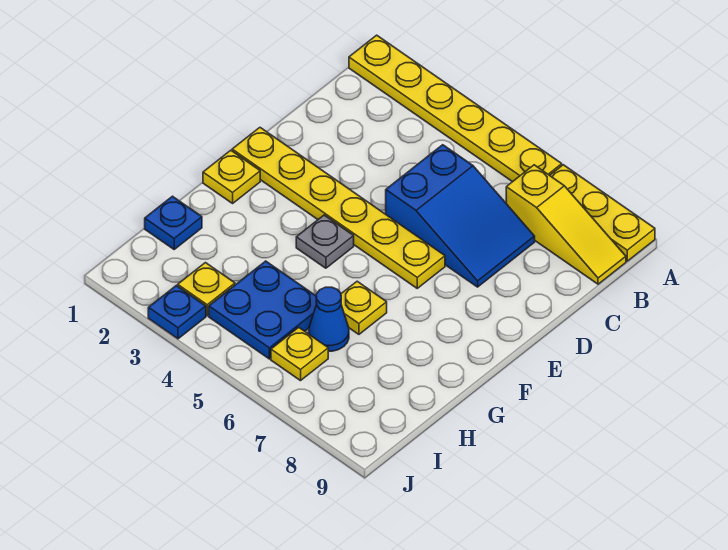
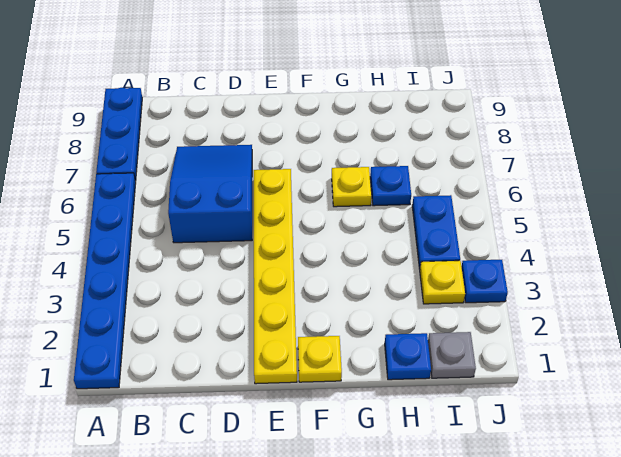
yellow plate A1:A6 level 1 -> blue plate A1:A6 level 1
yellow plate A7:A9 level 1 -> blue plate A7:A9 level 1
yellow slope B7:B9 level 1 top 7 -> none
grey plate F4 level 1 -> grey plate I1 level 1
blue plate H4:I5 level 1 -> blue plate I4:I5 level 1
blue cone H6 level 1 -> blue plate H6 level 1
yellow plate I6 level 1 -> none

